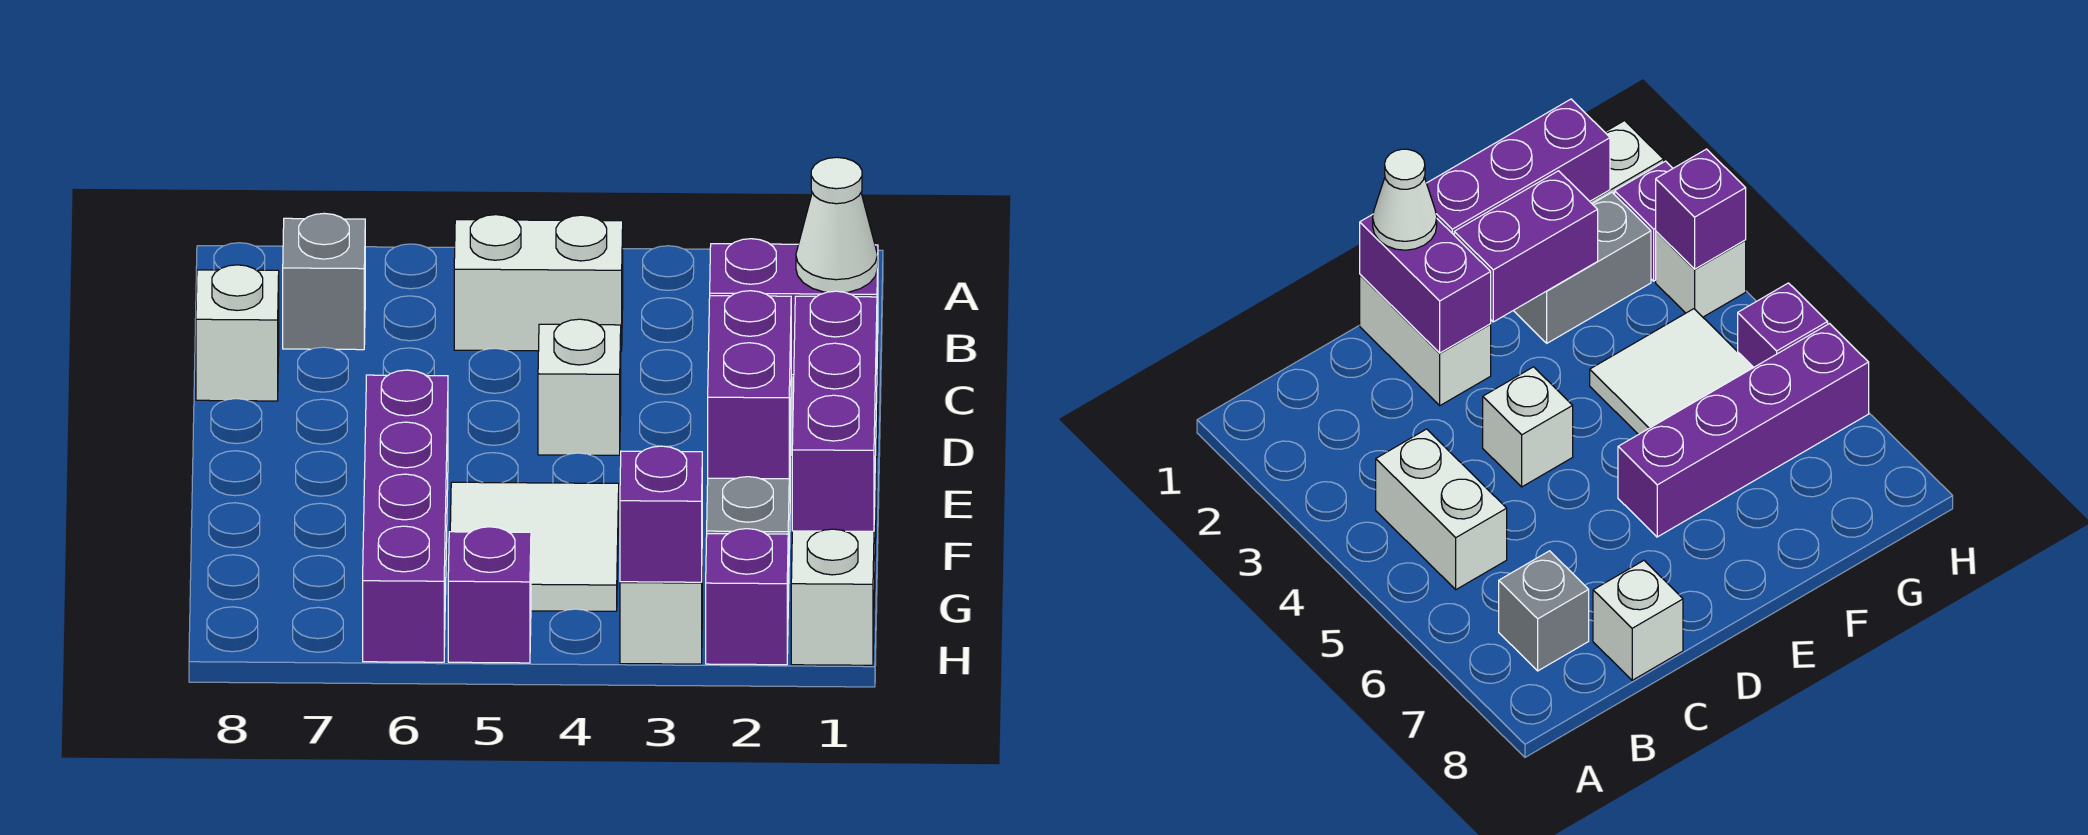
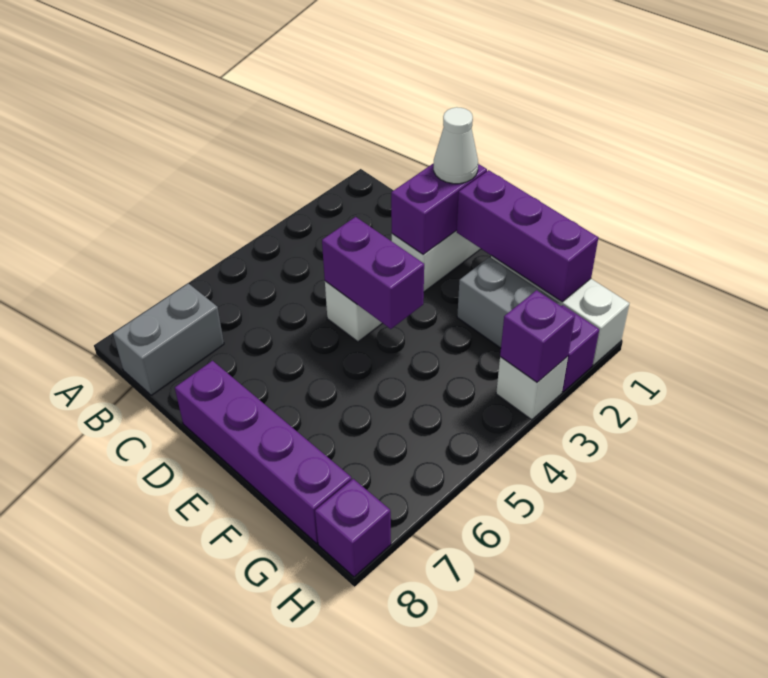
white brick B4:B5 level 1 -> none
grey brick B7 level 1 -> grey brick B7:B8 level 1
white brick C8 level 1 -> none
purple brick E2:F2 level 2 -> purple brick D4:E4 level 2
purple brick E6:H6 level 1 -> purple brick D8:G8 level 1
white tile F4:G5 level 1 -> none
purple brick H5 level 1 -> purple brick H8 level 1

